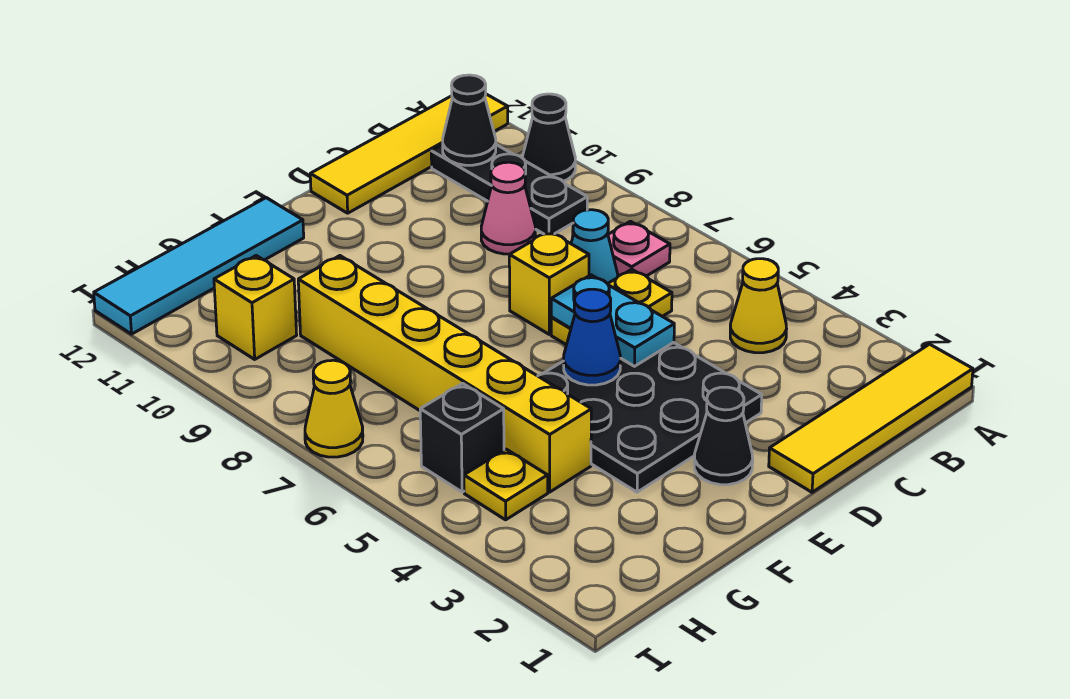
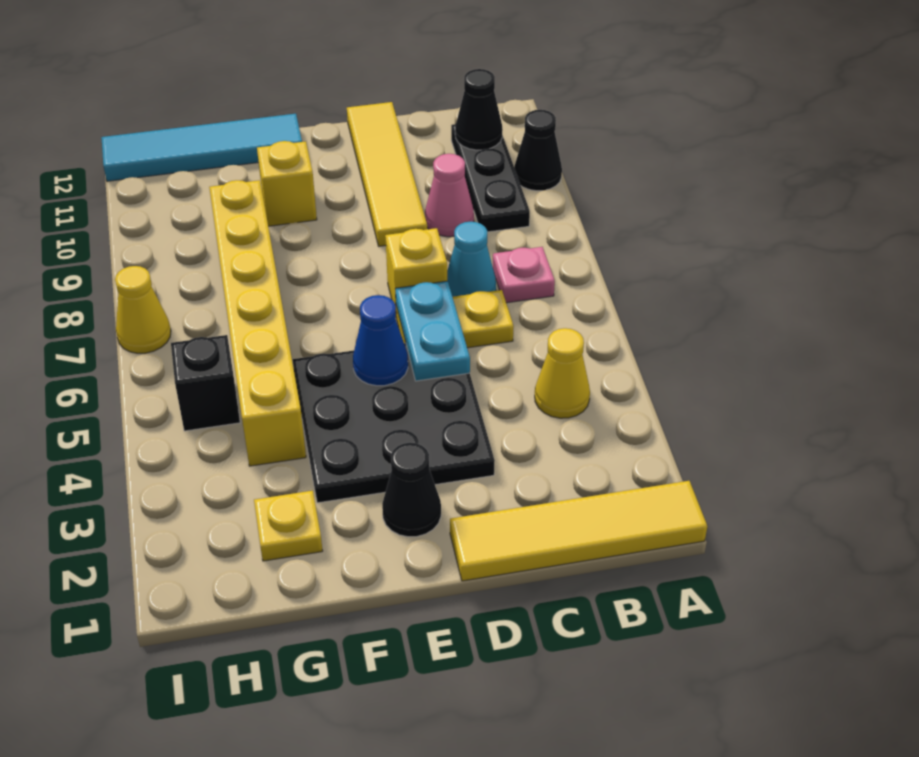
yellow tile A12:D12 level 1 -> yellow tile D9:D12 level 1
yellow plate H4 level 1 -> yellow plate G2 level 1
yellow brick H10 level 1 -> yellow brick F10 level 1

